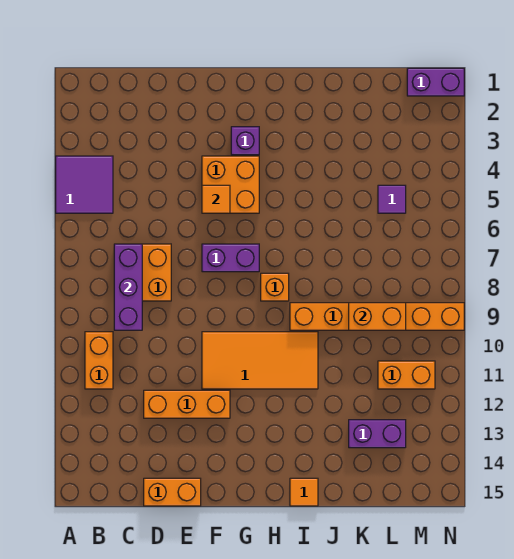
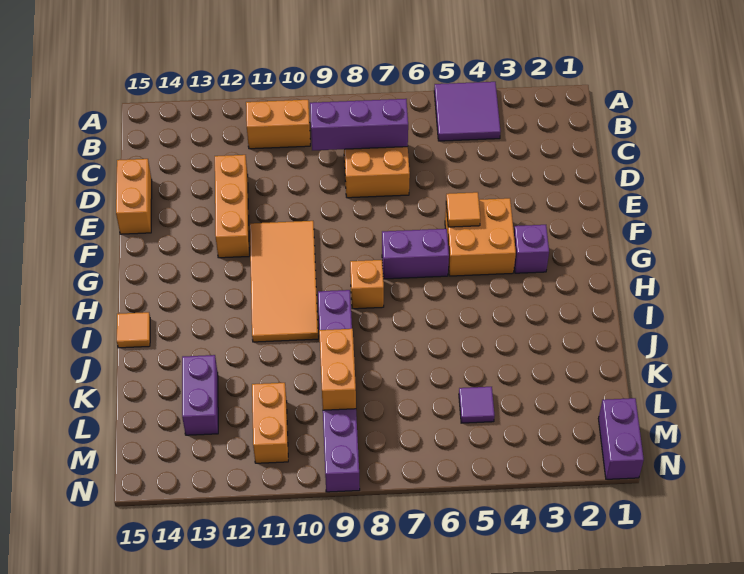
purple brick F7:G7 level 1 -> purple brick G6:G7 level 1
orange brick I9:N9 level 1 -> purple brick I9:N9 level 1

